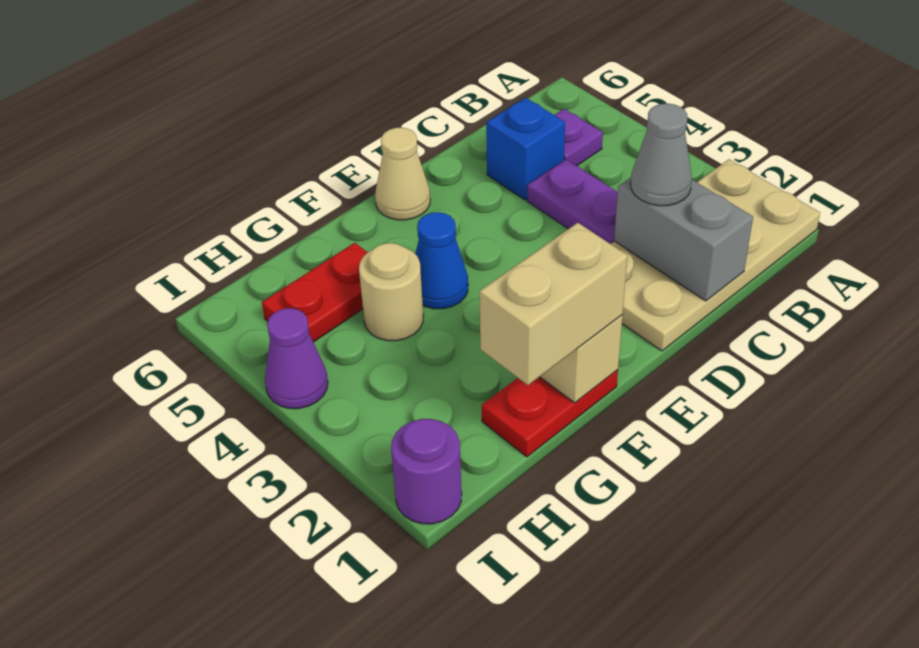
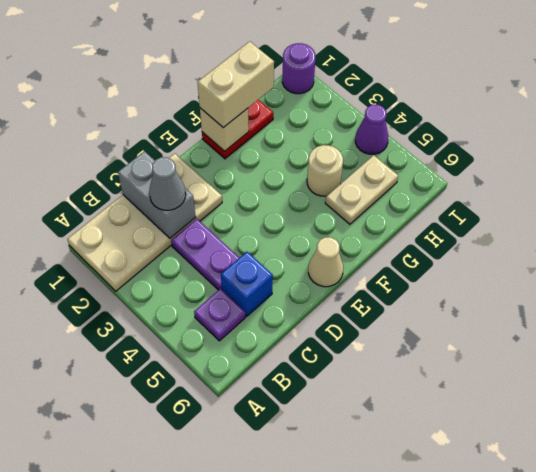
blue cone F4 level 1 -> none
red plate G5:H5 level 1 -> tan plate G5:H5 level 1

